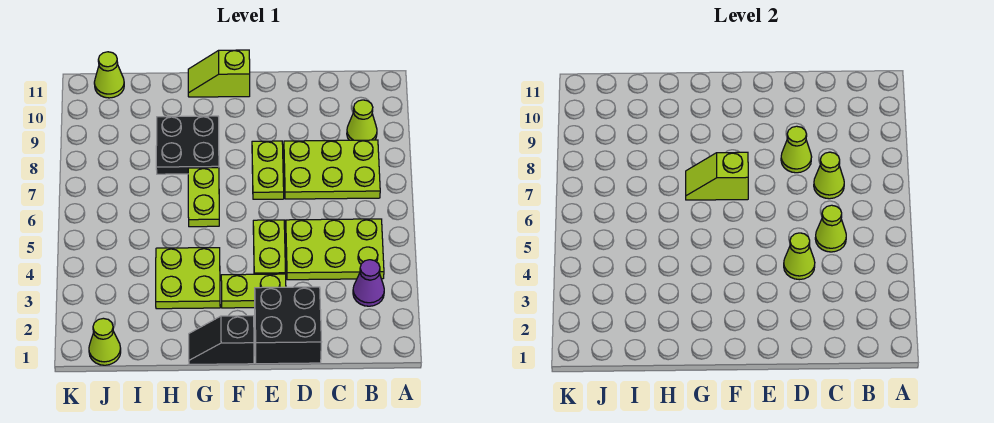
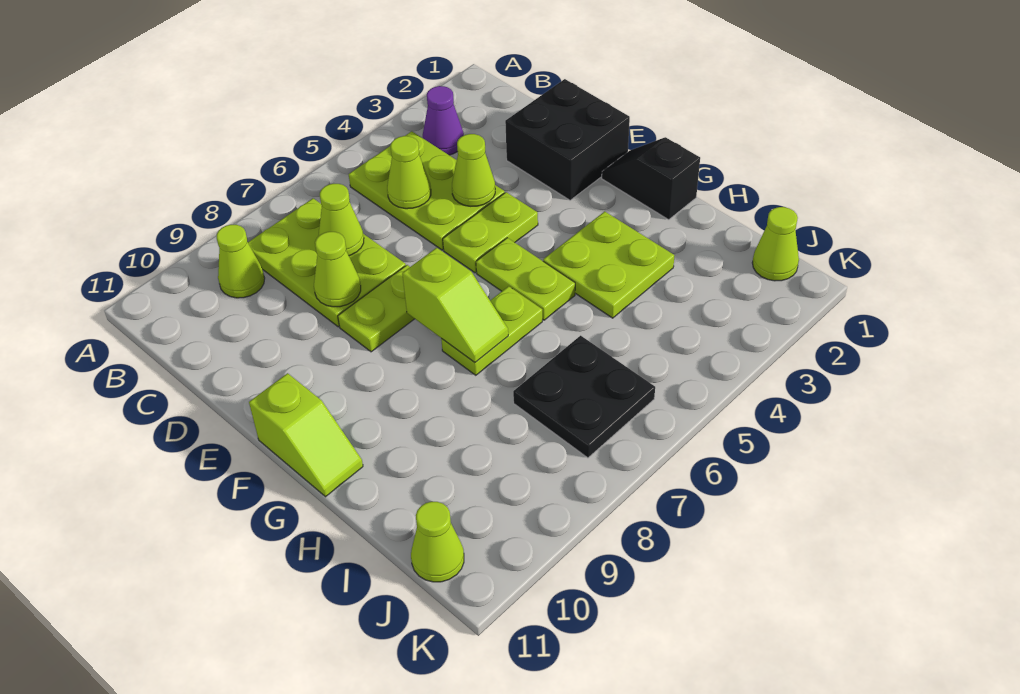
lime plate E3:F3 level 1 -> lime plate F5:G5 level 1
black slope F1:G1 level 1 top F -> black slope F1:G1 level 1 top G
black plate G8:H9 level 1 -> black plate I6:J7 level 1

